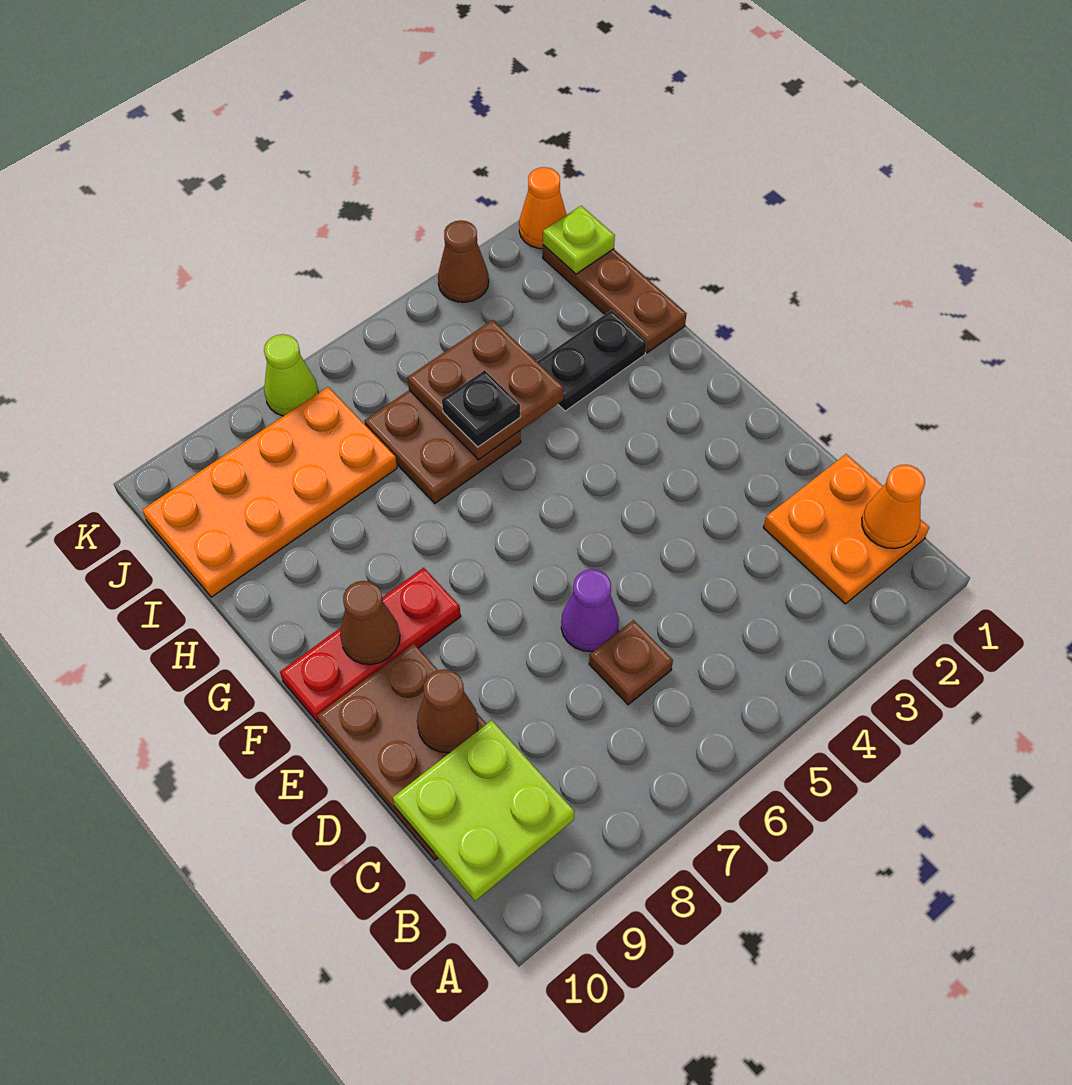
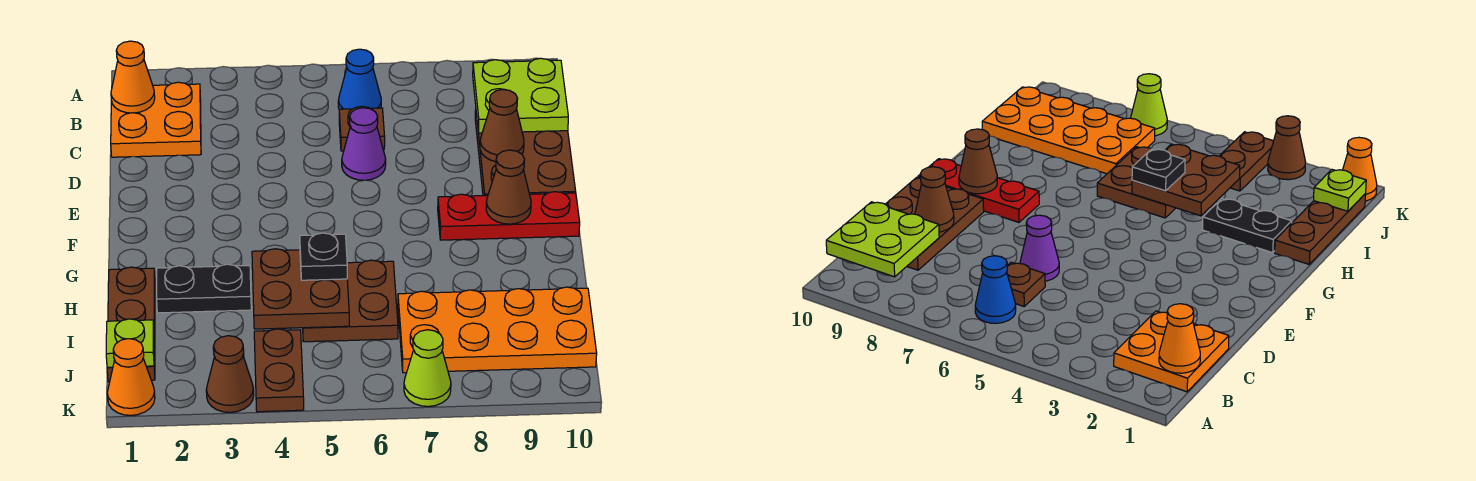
none -> blue cone B6 level 1
none -> brown plate J4:K4 level 1

